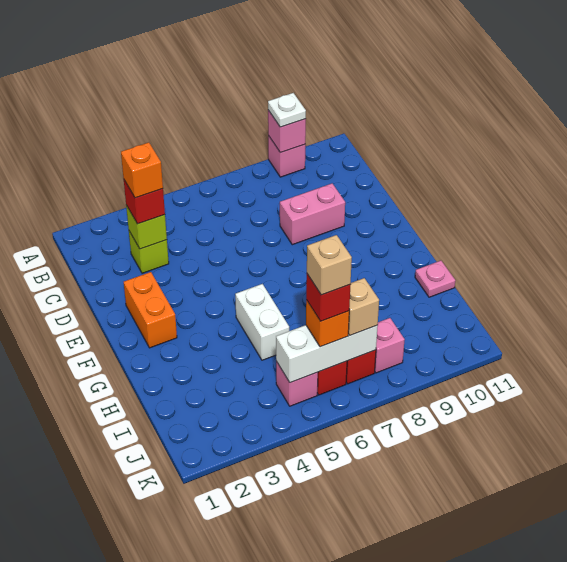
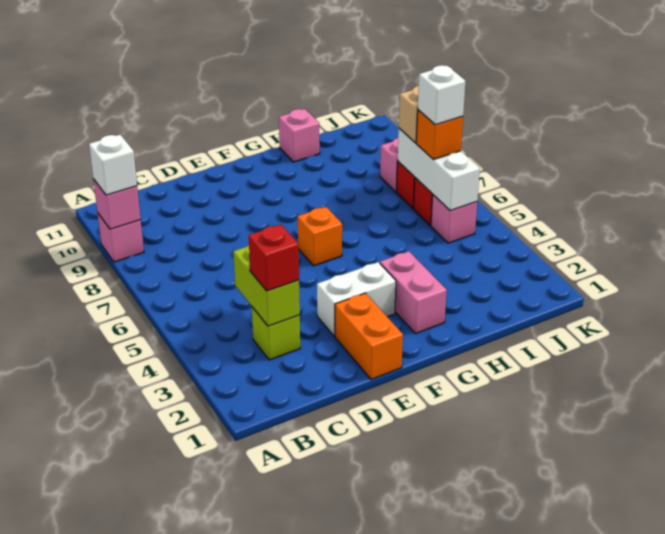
white plate A9 level 3 -> white brick A9 level 3
lime brick C3 level 2 -> lime brick C3:C4 level 2
orange brick C3 level 4 -> orange brick F6 level 1
pink brick D8:D9 level 1 -> pink brick G2:G3 level 1
orange brick E2:F2 level 1 -> orange brick E1:E2 level 1
white brick G5:H5 level 1 -> white brick E3:F3 level 1
pink plate H11 level 1 -> pink brick H11 level 1
red brick J6 level 4 -> white brick J6 level 4
tan brick J6 level 5 -> none

